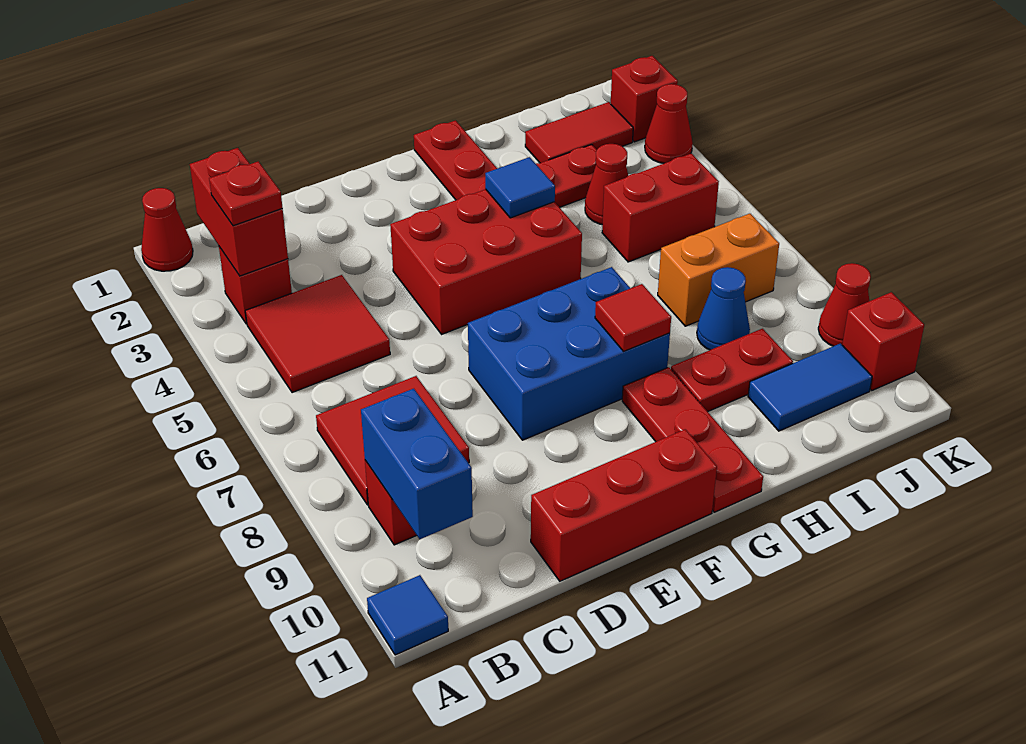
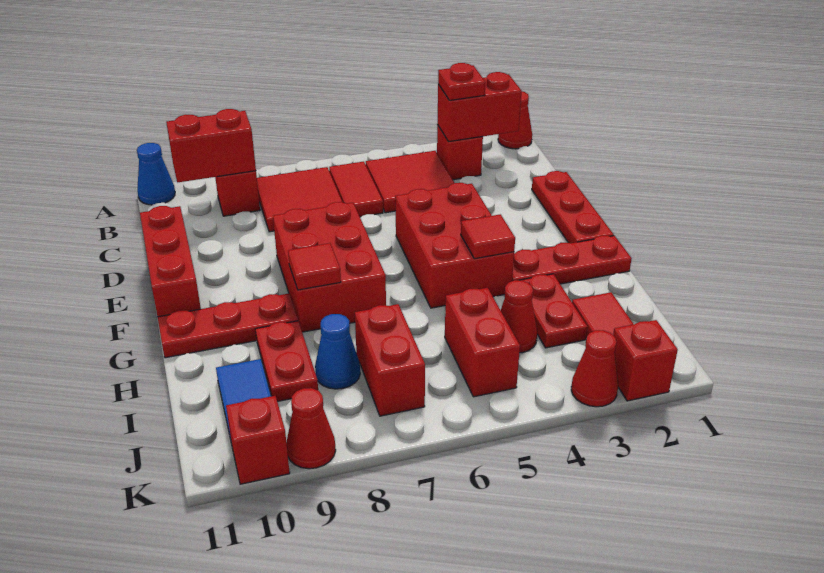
blue tile A11 level 1 -> blue cone A11 level 1
none -> red tile B6:C6 level 1
blue brick B9:B10 level 2 -> red brick B9:B10 level 2
none -> red plate D1:F1 level 1
blue brick E7:G8 level 1 -> red brick E7:G8 level 1
blue tile G4 level 2 -> red tile G4 level 2
orange brick I7:J7 level 1 -> red brick I7:J7 level 1

